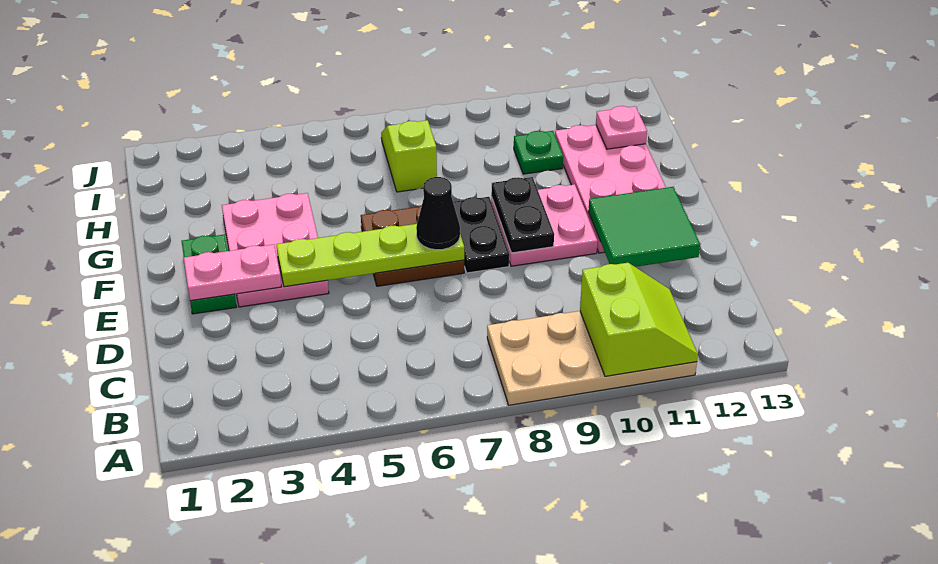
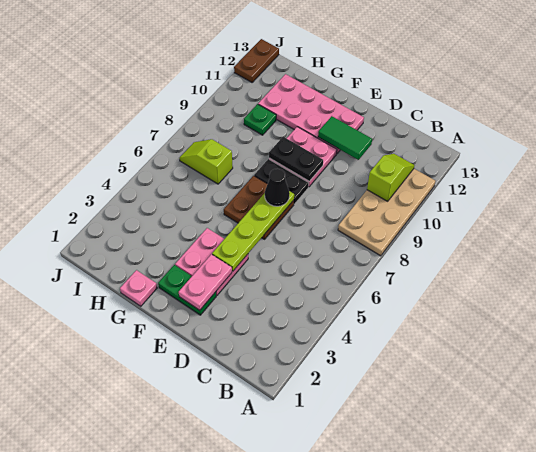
lime slope A10:B11 level 2 top 10 -> lime slope B10:B11 level 2 top 10
green tile D11:E12 level 2 -> green tile D11:E11 level 2
pink plate E3:G4 level 1 -> pink plate E3:F4 level 1
pink plate H12 level 2 -> pink plate G1 level 1
none -> brown plate J12:J13 level 1

